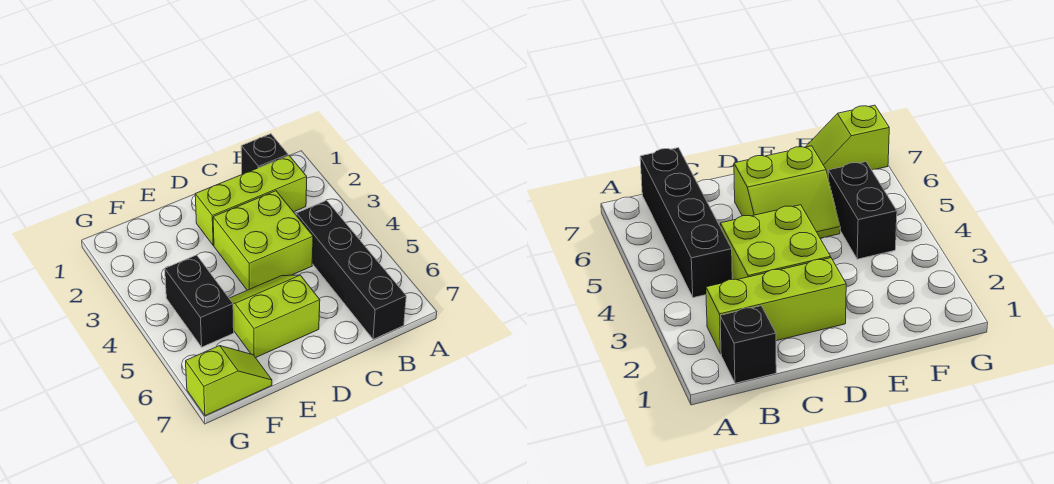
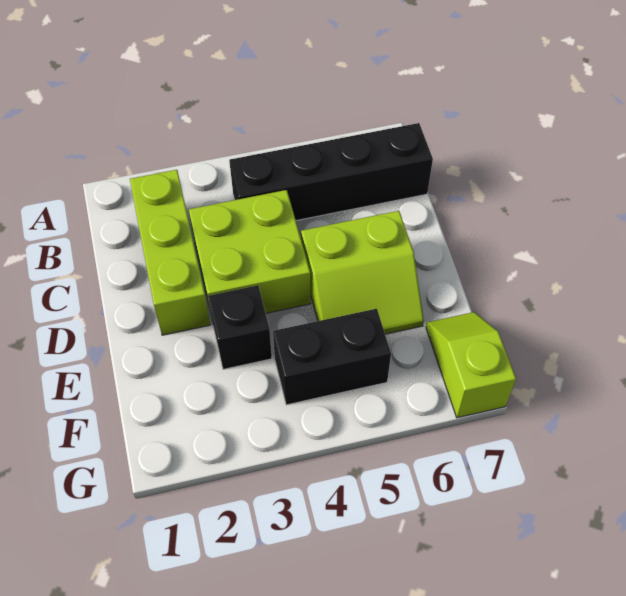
black brick B1 level 1 -> black brick E3 level 1
lime slope D5:E6 level 1 top 6 -> lime slope D5:E6 level 1 top D

